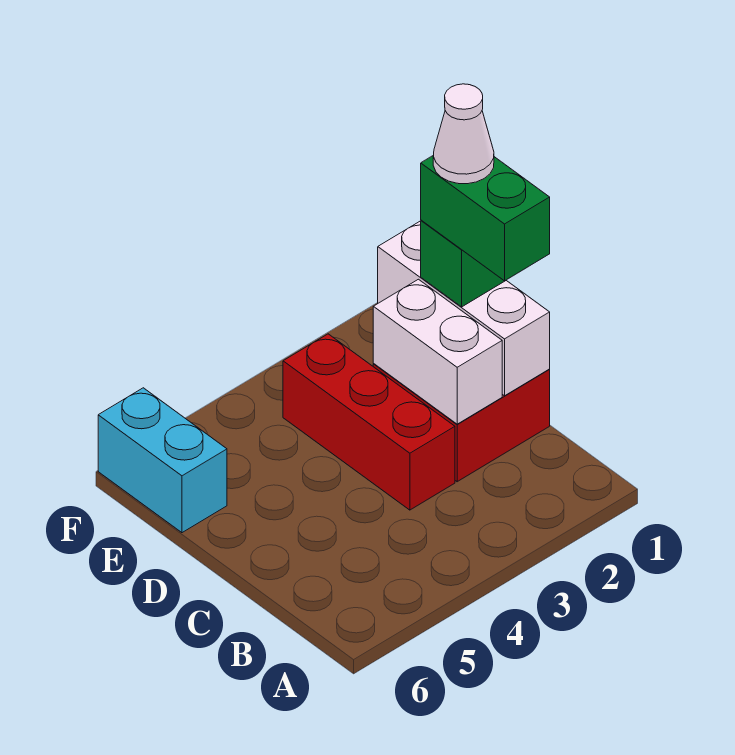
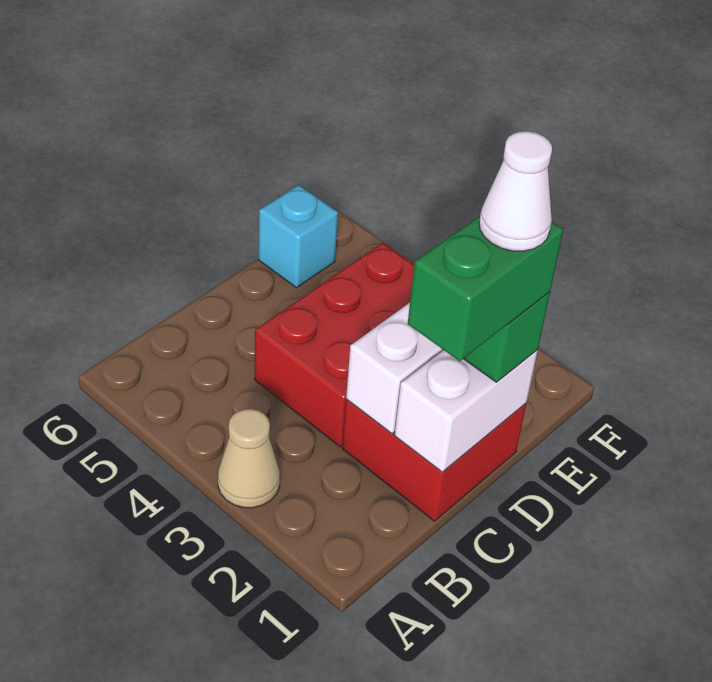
none -> tan cone A3 level 1
white brick C1:E1 level 2 -> white brick C1:D1 level 2
red brick C3:E3 level 1 -> red brick C3:E4 level 1
cyan brick E6:F6 level 1 -> cyan brick E6 level 1

